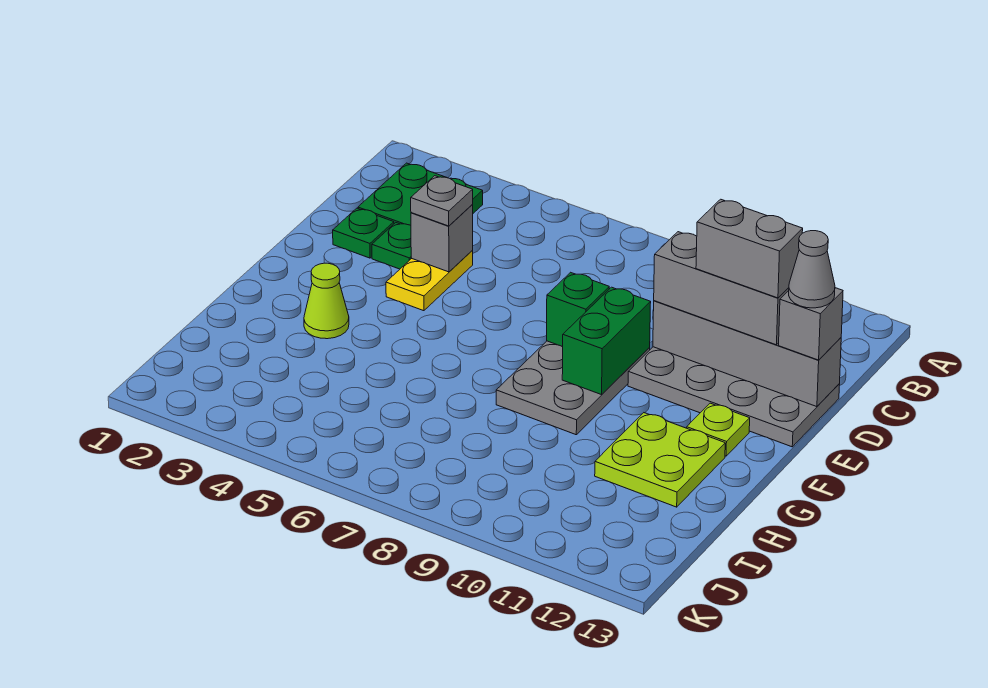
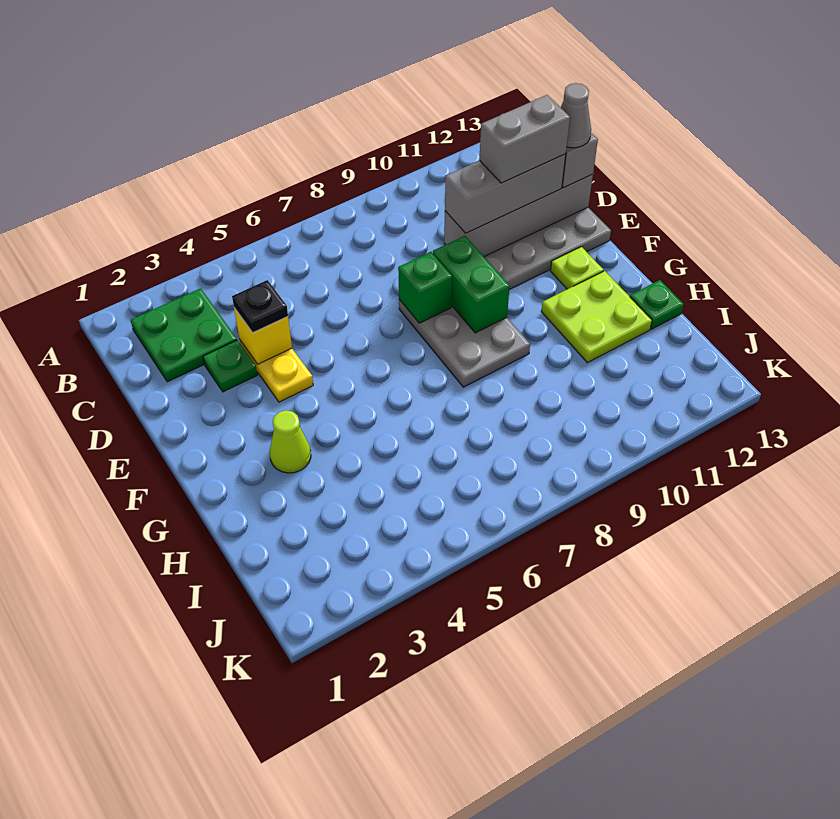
green plate D2 level 1 -> green plate H13 level 1
grey brick D4 level 2 -> yellow brick D4 level 2
grey plate D4 level 3 -> black plate D4 level 3

